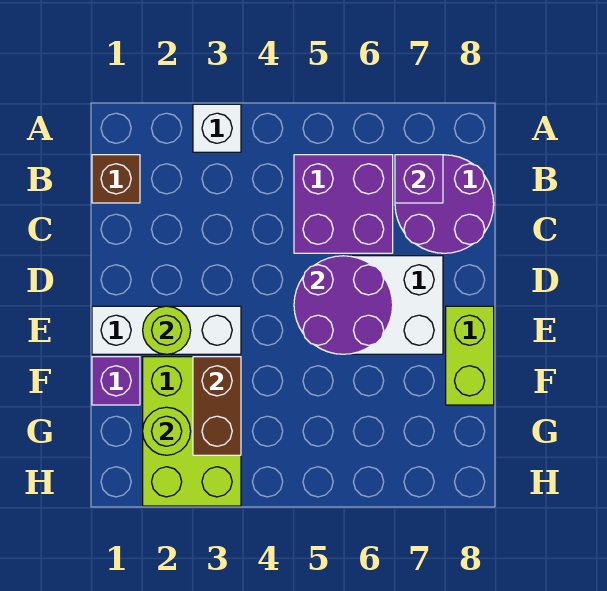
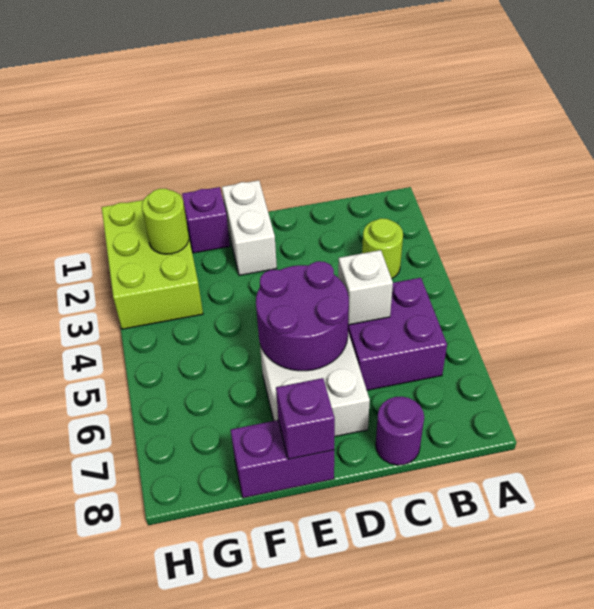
white brick A3 level 1 -> white brick C5 level 2
brown brick B1 level 1 -> none
purple round brick B7:C8 level 1 -> purple round brick C8 level 1
purple brick B7 level 2 -> purple brick E8 level 2
white brick E1:E3 level 1 -> white brick E1:E2 level 1
lime round brick E2 level 2 -> lime round brick B3 level 1
lime brick E8:F8 level 1 -> purple brick E8:F8 level 1
lime brick F2:H3 level 1 -> lime brick G1:H3 level 1
brown brick F3:G3 level 2 -> none

